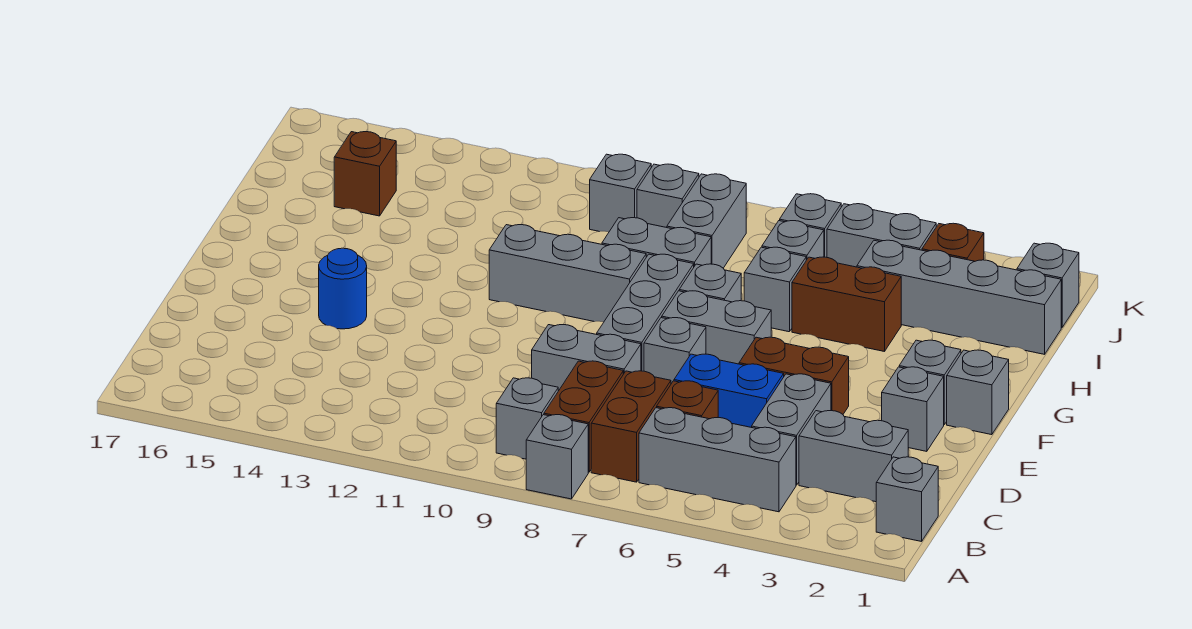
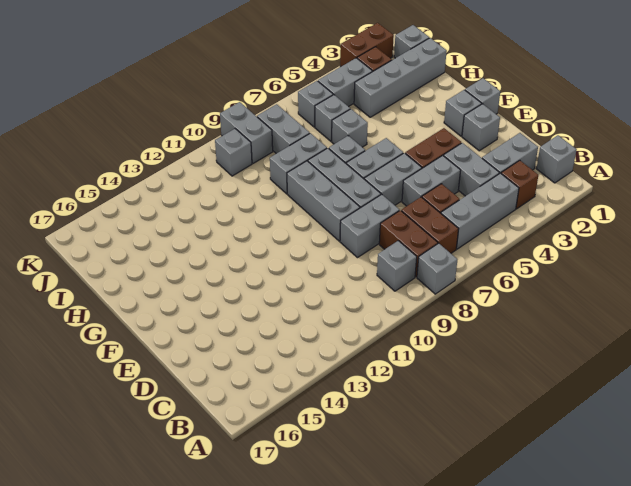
blue brick D5:D6 level 1 -> grey brick D5:D6 level 1
grey brick E7 level 1 -> grey brick E6:E7 level 1
blue round brick E14 level 1 -> none
grey brick G9:G11 level 1 -> grey brick E9:G9 level 1
brown brick H4:H5 level 1 -> brown brick K2:K3 level 1
brown brick I15 level 1 -> brown brick B3 level 1
grey brick J9 level 1 -> grey brick J9:K9 level 1

